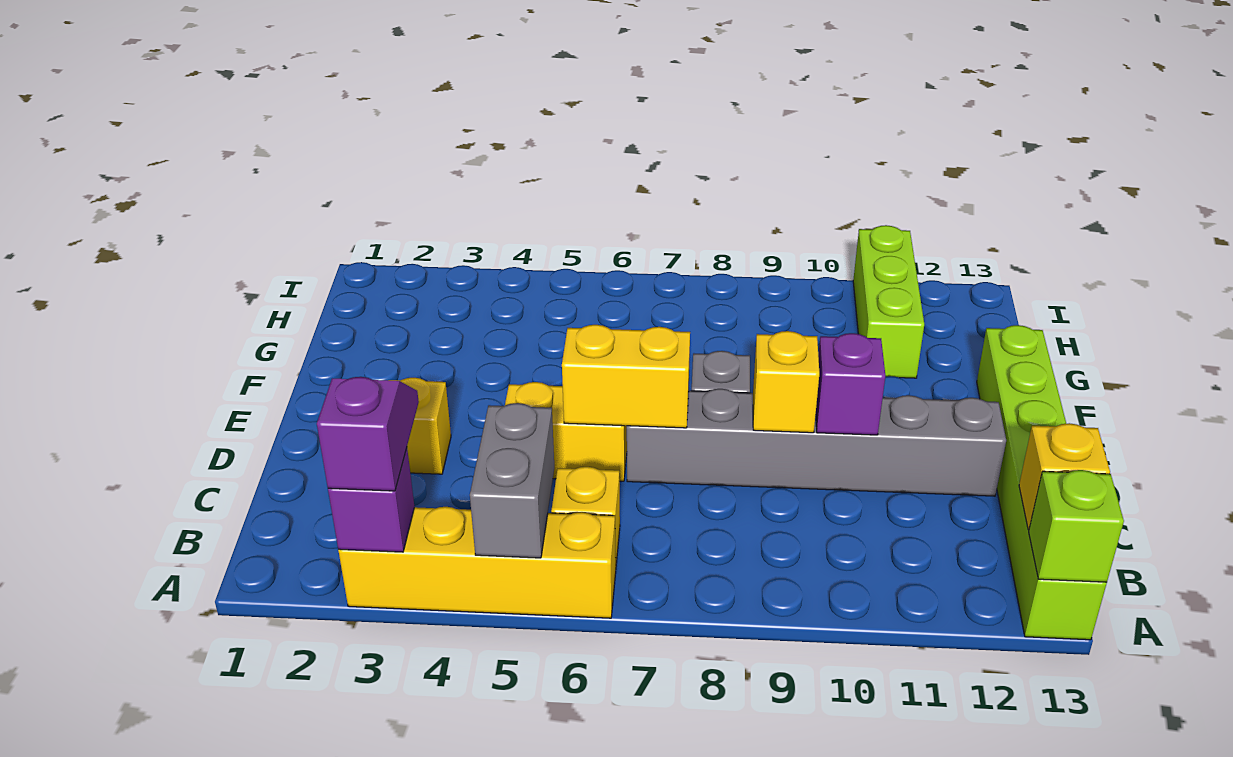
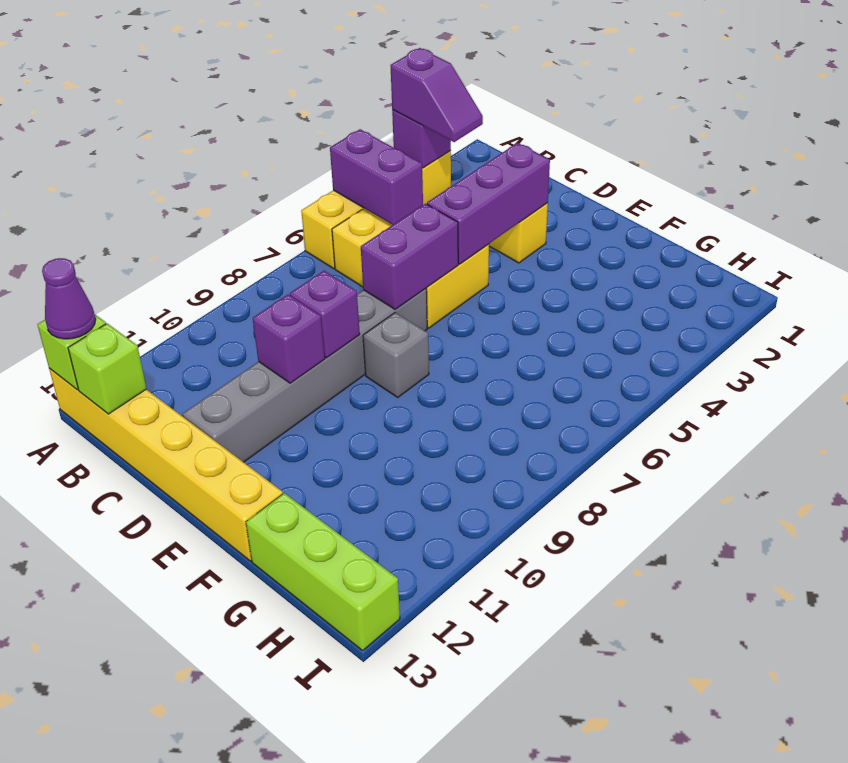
grey brick A5:B5 level 2 -> purple brick A5:B5 level 2
lime brick A13:F13 level 1 -> yellow brick A13:F13 level 1
none -> purple cone A13 level 3
yellow brick B13 level 2 -> lime brick B13 level 2
none -> purple brick D3:D5 level 2
yellow brick D6:D7 level 2 -> purple brick D6:D7 level 2
yellow brick D9 level 2 -> purple brick D9 level 2
lime brick G11:I11 level 1 -> lime brick G13:I13 level 1

